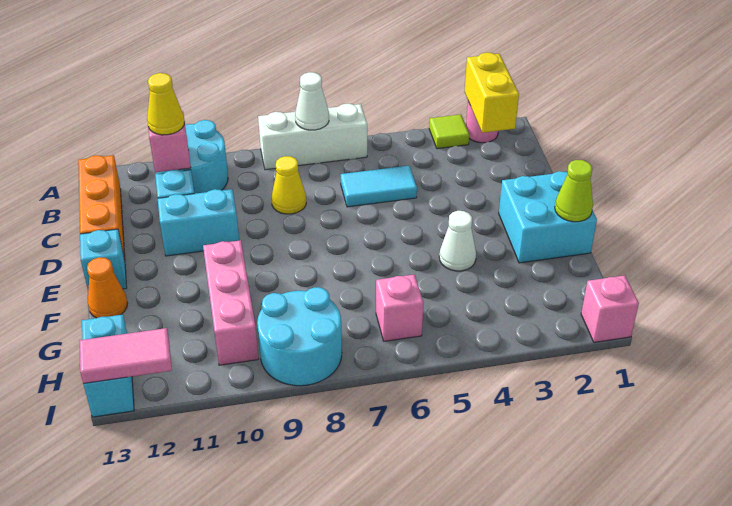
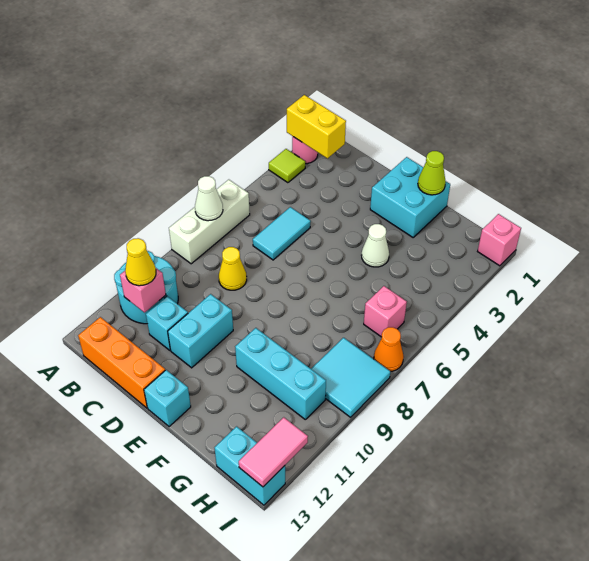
pink brick F10:H10 level 1 -> cyan brick F10:H10 level 1
orange cone F13 level 1 -> orange cone I7 level 1
cyan round brick H8:I9 level 1 -> cyan tile H8:I9 level 1

